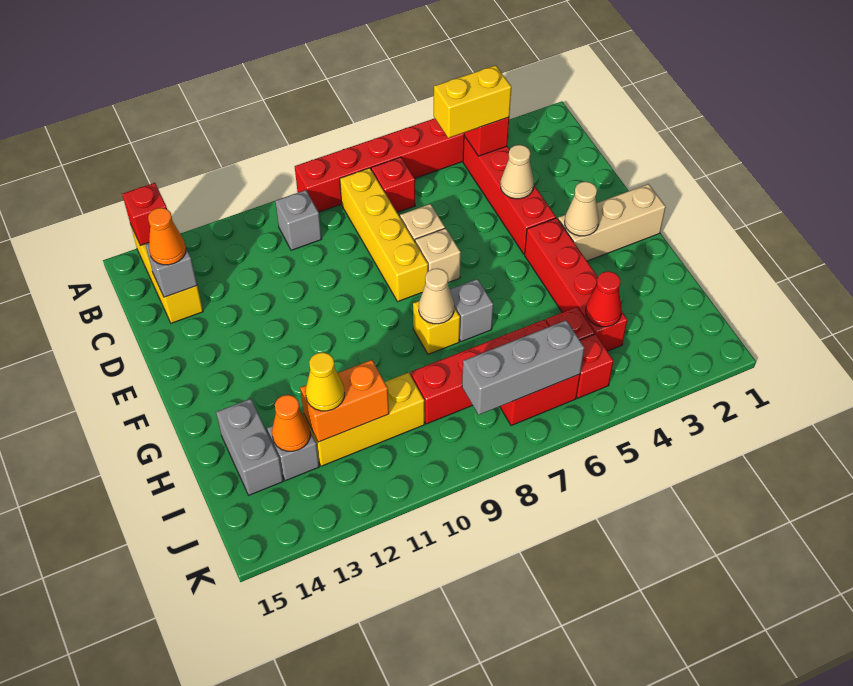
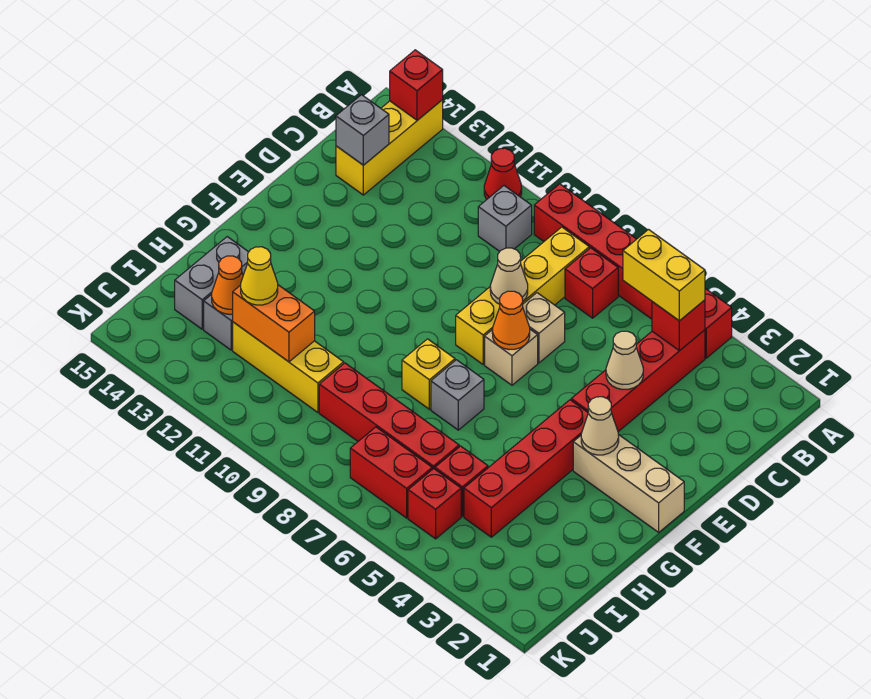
orange cone C14 level 3 -> orange cone E7 level 2
tan cone G8 level 2 -> tan cone D8 level 2
red cone I4 level 2 -> red cone A11 level 1
grey brick J6:J8 level 2 -> none

